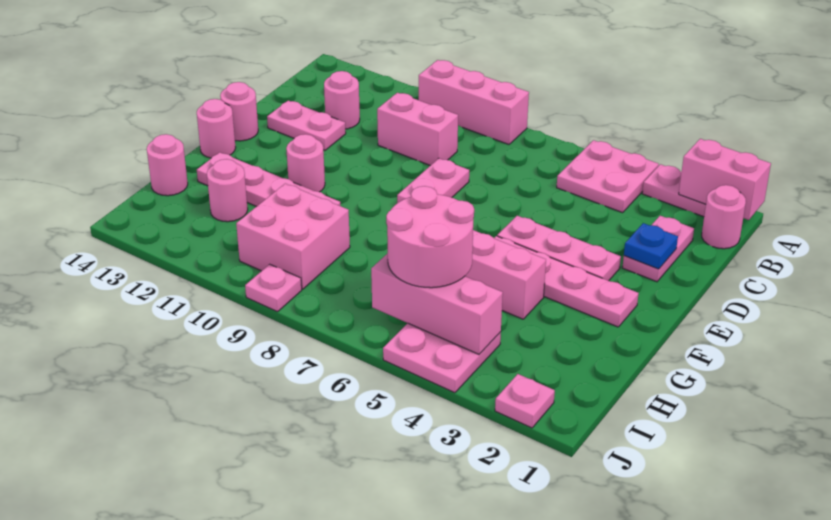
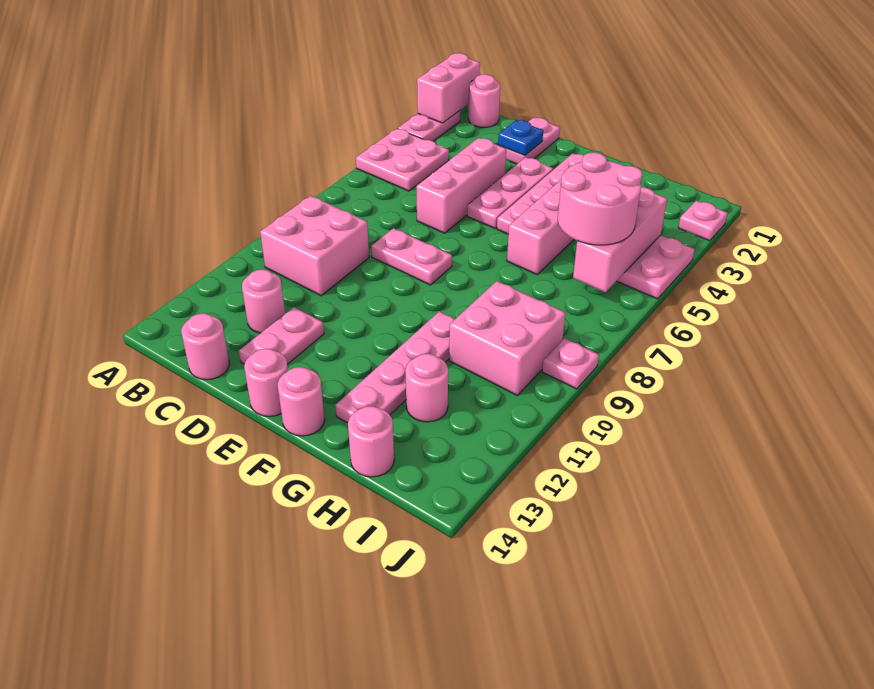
pink brick A8:A10 level 1 -> pink brick D4:D6 level 1
pink plate C2:D2 level 1 -> pink plate D1:D2 level 1
pink brick C9:C10 level 1 -> pink brick B9:C10 level 1
pink round brick F11 level 1 -> pink round brick C14 level 1

